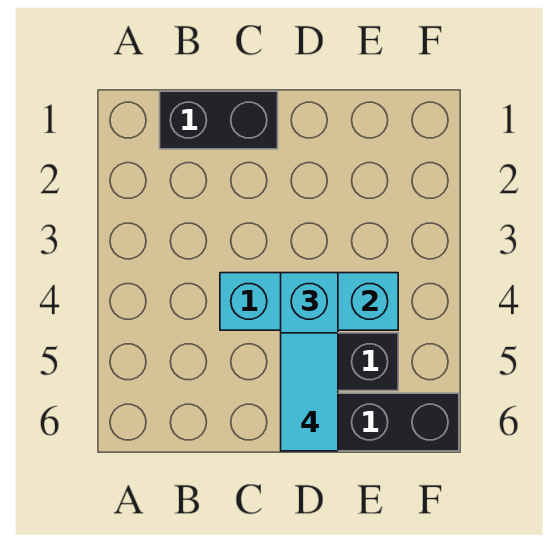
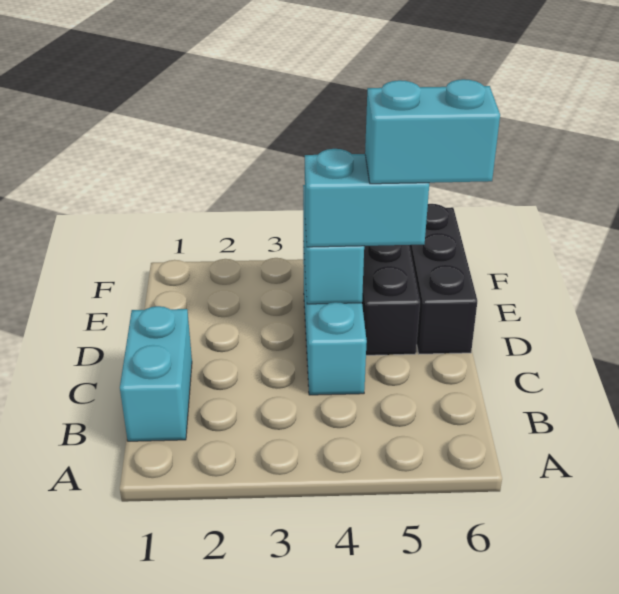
black brick B1:C1 level 1 -> cyan brick B1:C1 level 1
cyan tile D5:D6 level 4 -> cyan brick D5:D6 level 4

